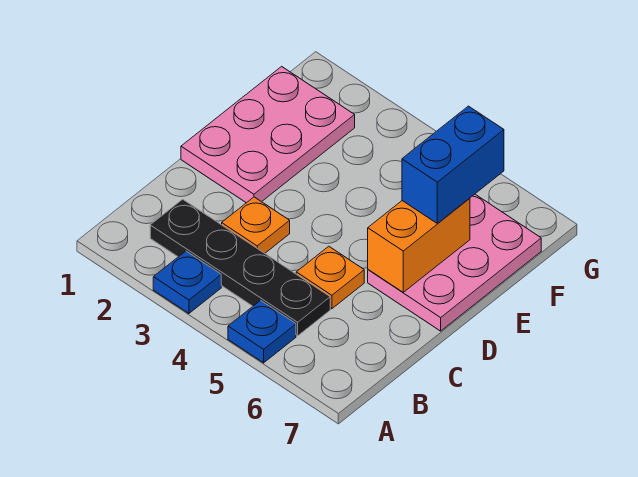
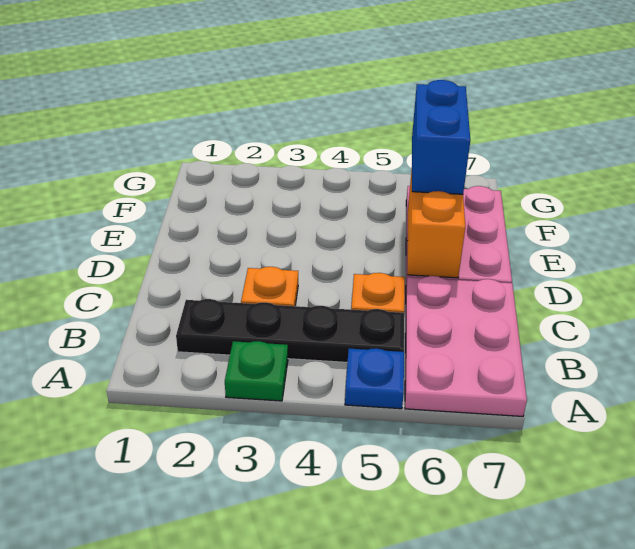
blue plate A3 level 1 -> green plate A3 level 1
pink plate D1:F2 level 1 -> pink plate A6:C7 level 1

